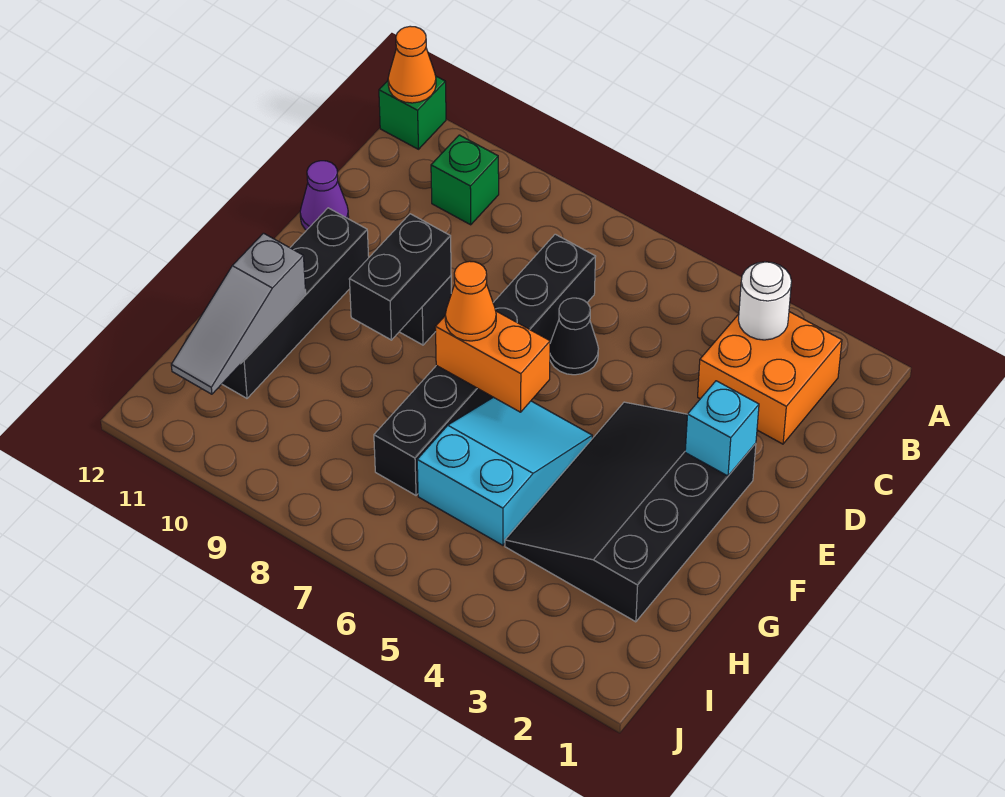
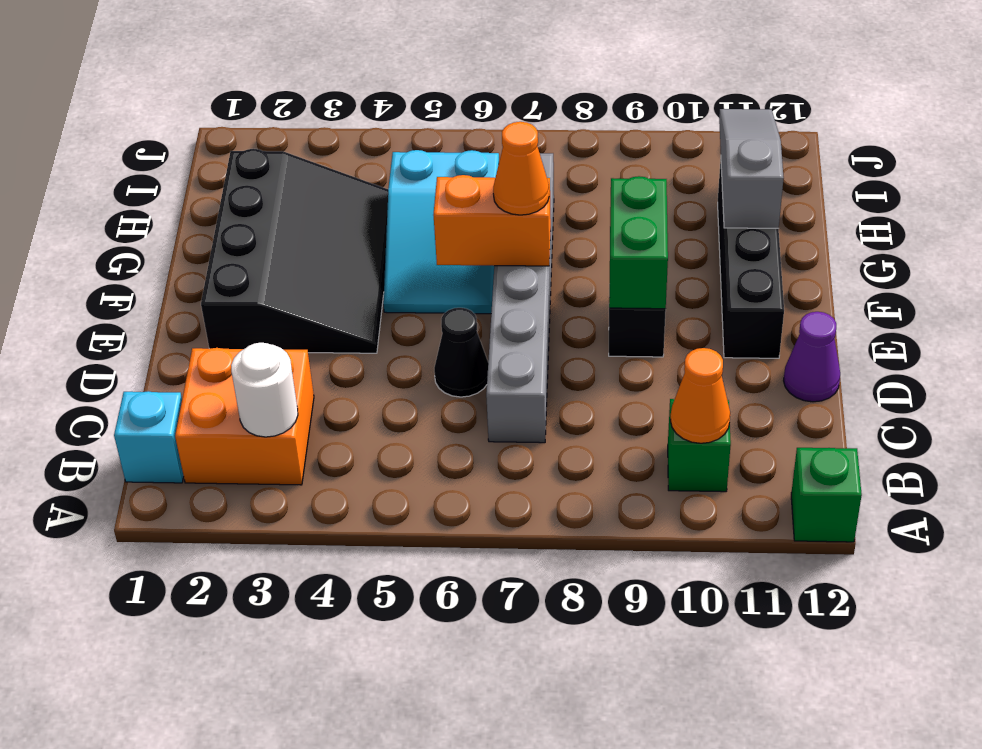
orange cone A12 level 2 -> orange cone B10 level 2
black brick C7:H7 level 1 -> grey brick C7:H7 level 1
cyan brick E2 level 2 -> cyan brick B1 level 1
black brick E9:F9 level 2 -> green brick E9:F9 level 2

